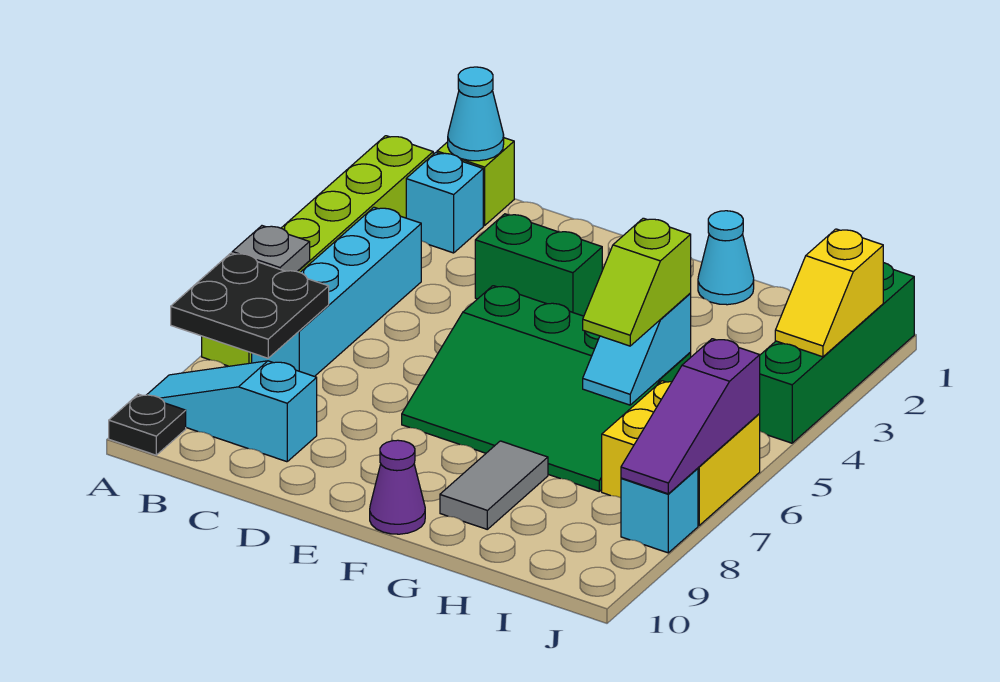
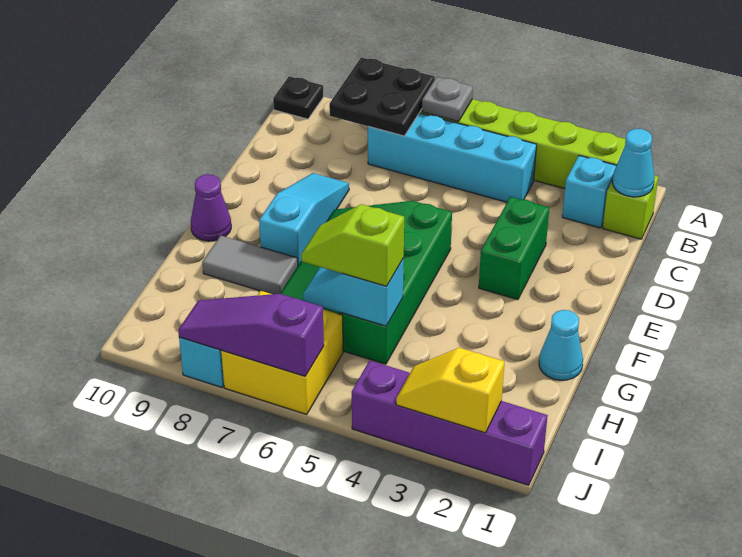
cyan slope A9:C9 level 1 top C -> cyan slope D8:F8 level 1 top F
green brick J1:J4 level 1 -> purple brick J1:J4 level 1

